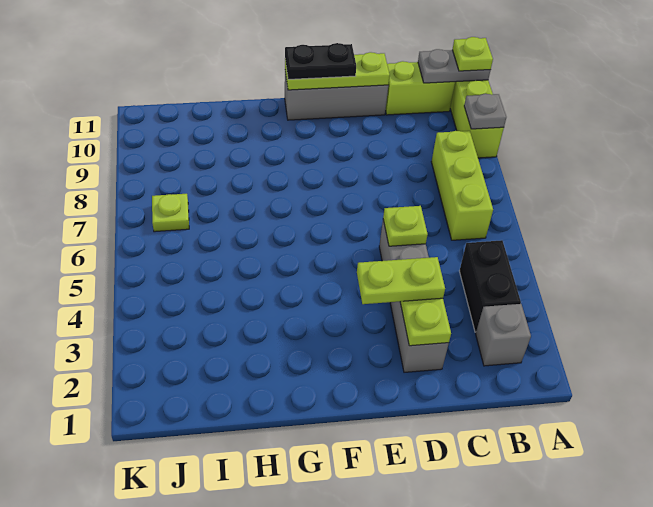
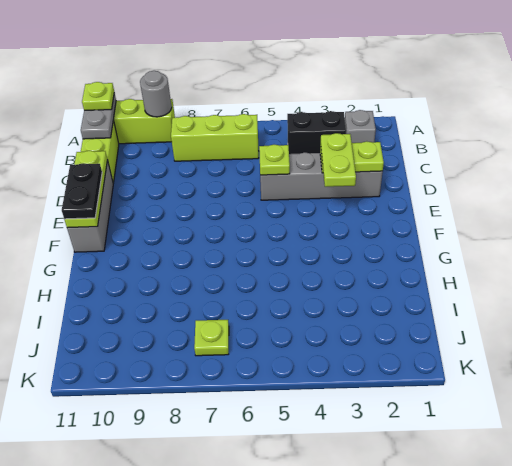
grey plate A9 level 2 -> grey round brick A9 level 2

